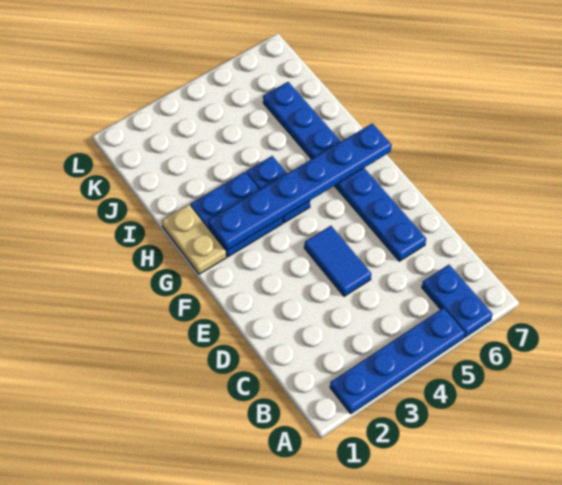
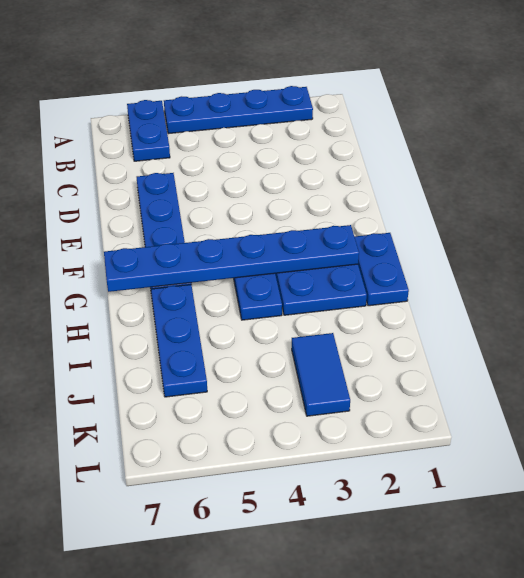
blue tile D4:E4 level 1 -> blue tile J3:K3 level 1
tan plate G1:H1 level 1 -> blue plate G1:H1 level 1

